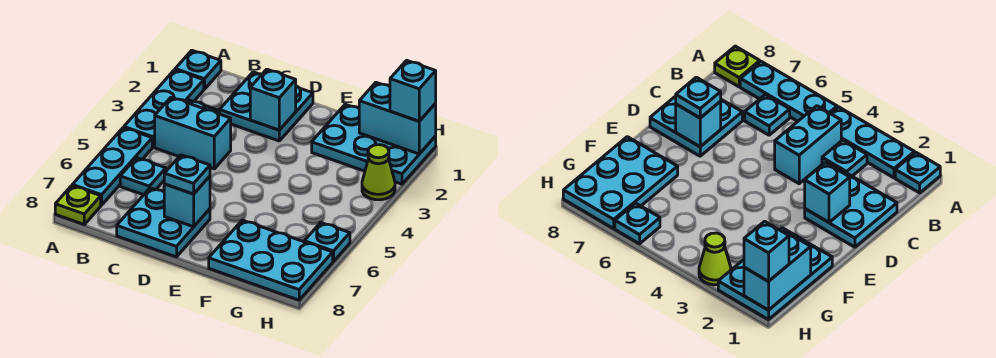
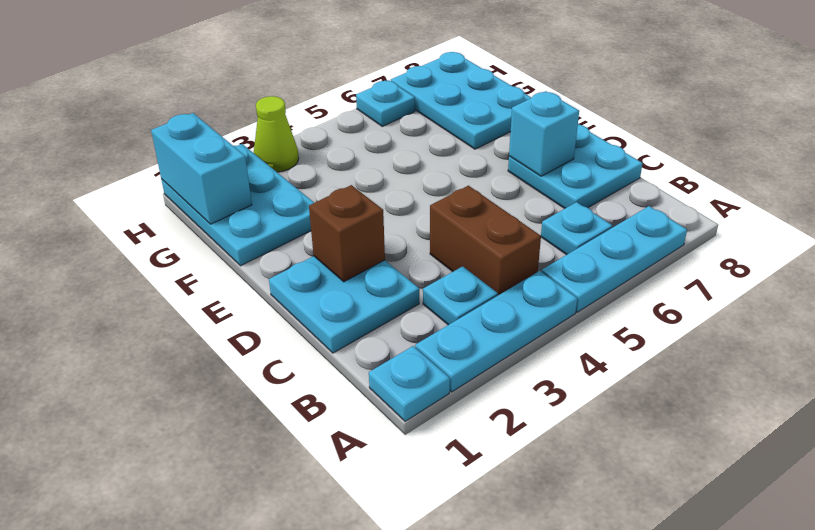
lime plate A8 level 1 -> none
cyan brick B4:C4 level 1 -> brown brick B4:C4 level 1
cyan brick D2 level 2 -> brown brick D2 level 2
cyan plate D7 level 3 -> none
cyan brick H1 level 3 -> none

